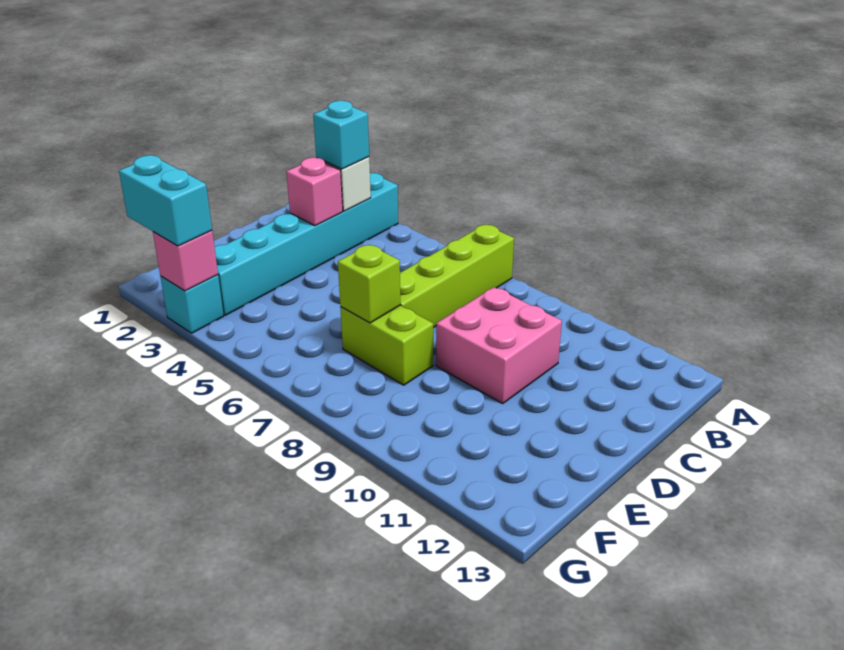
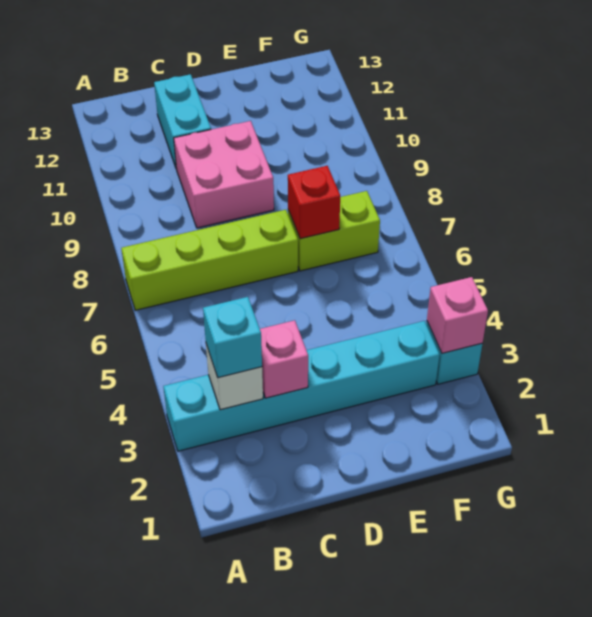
lime brick E7:E8 level 1 -> lime brick E7:F7 level 1
lime brick E7 level 2 -> red brick E7 level 2
cyan brick G2:G3 level 3 -> cyan brick C11:C12 level 1

